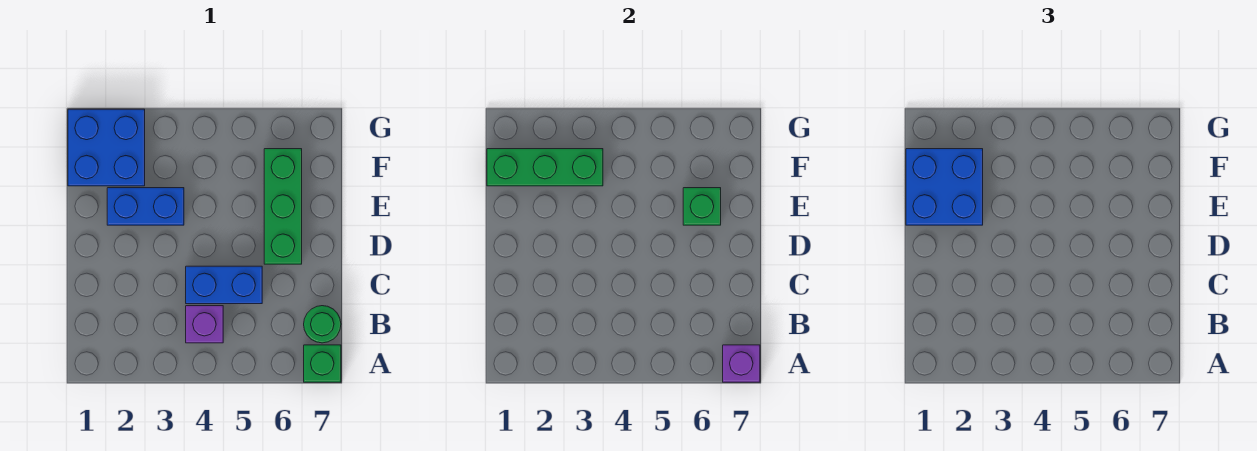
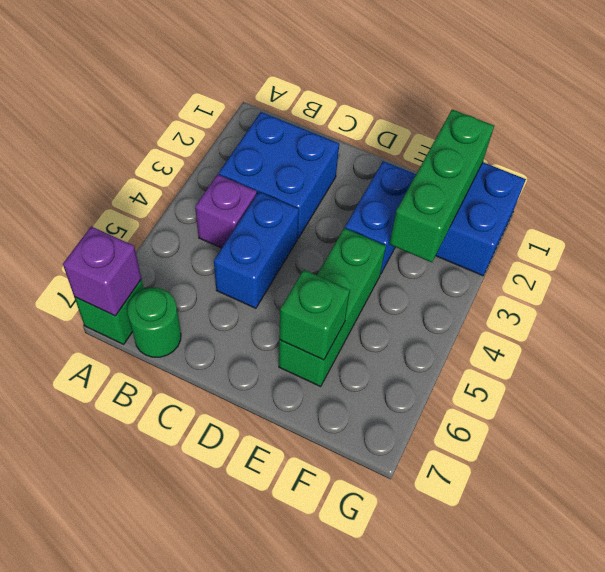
green brick D6:F6 level 1 -> green brick E4:E6 level 1
blue brick E1:F2 level 3 -> blue brick B2:C3 level 1

